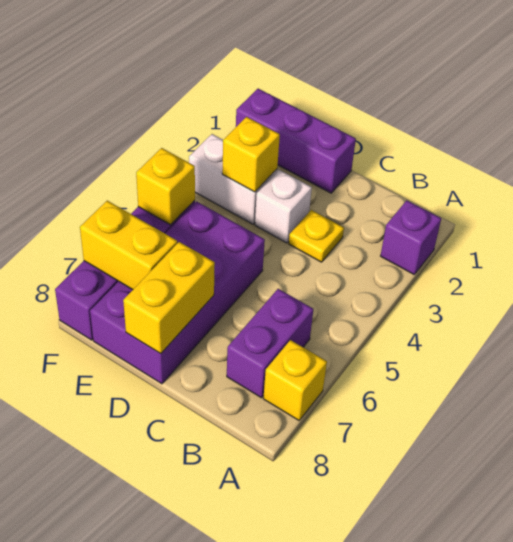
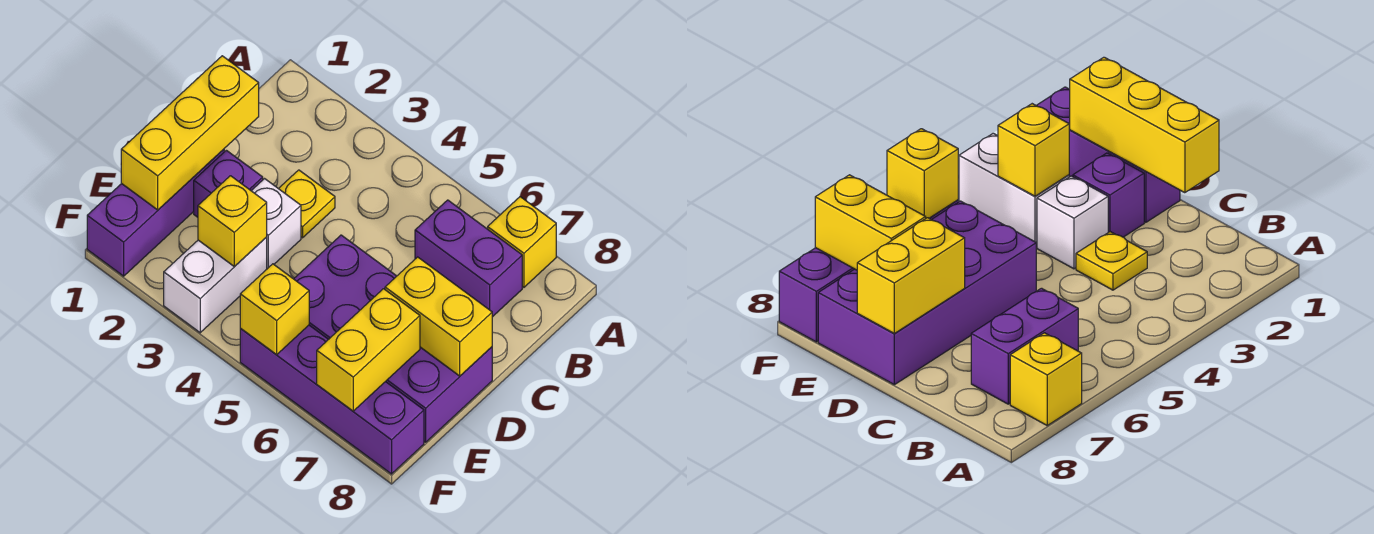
purple brick A2 level 1 -> purple brick D2 level 1
none -> yellow brick C1:E1 level 2

